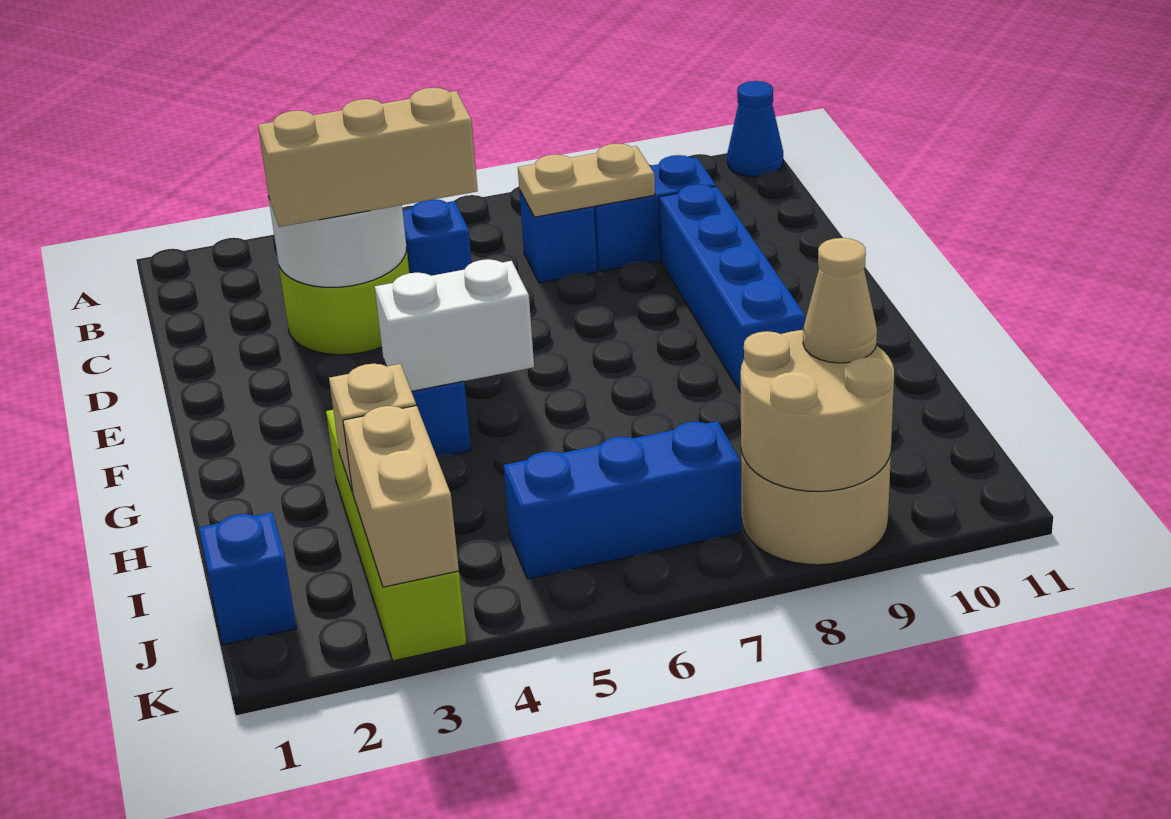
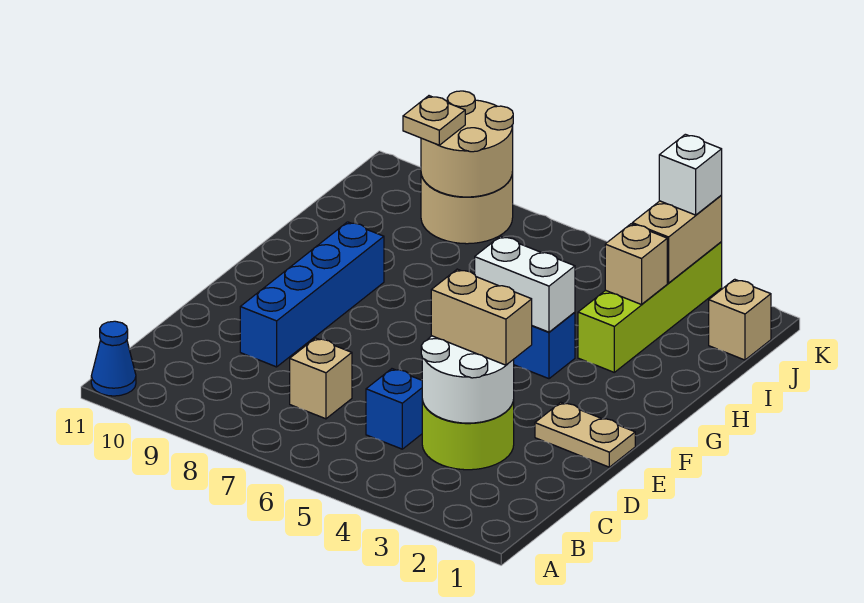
blue brick C7 level 1 -> tan brick C7 level 1
tan plate C7:C8 level 2 -> tan plate E1:E2 level 1
blue brick C8:C9 level 1 -> none
tan brick D3:D5 level 3 -> tan brick D3:D4 level 3
blue brick J1 level 1 -> tan brick J1 level 1
blue brick J5:J7 level 1 -> none
tan cone J9 level 3 -> tan plate J9 level 3
none -> white brick K3 level 3

